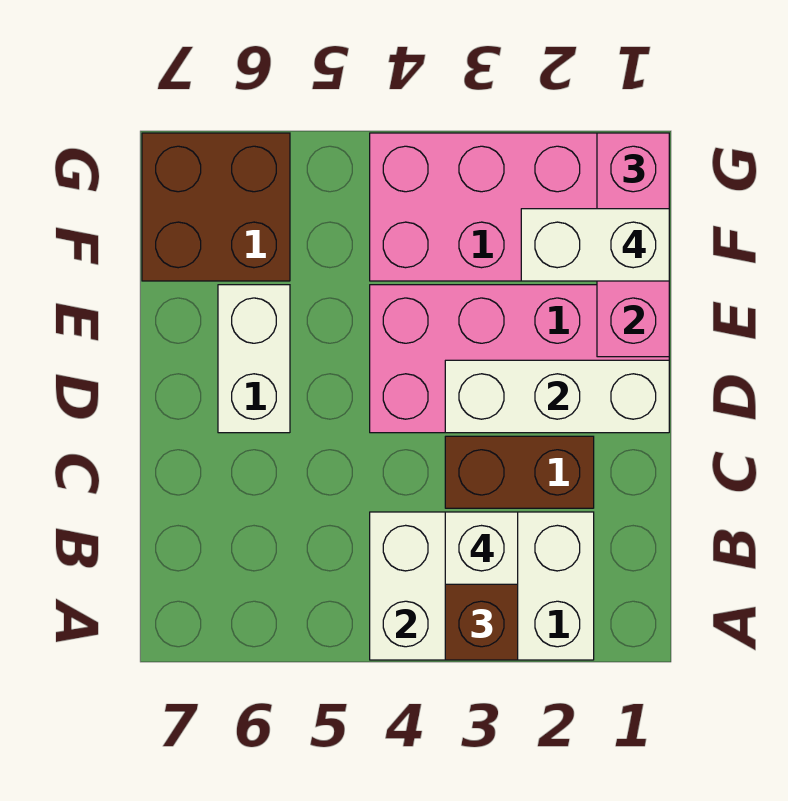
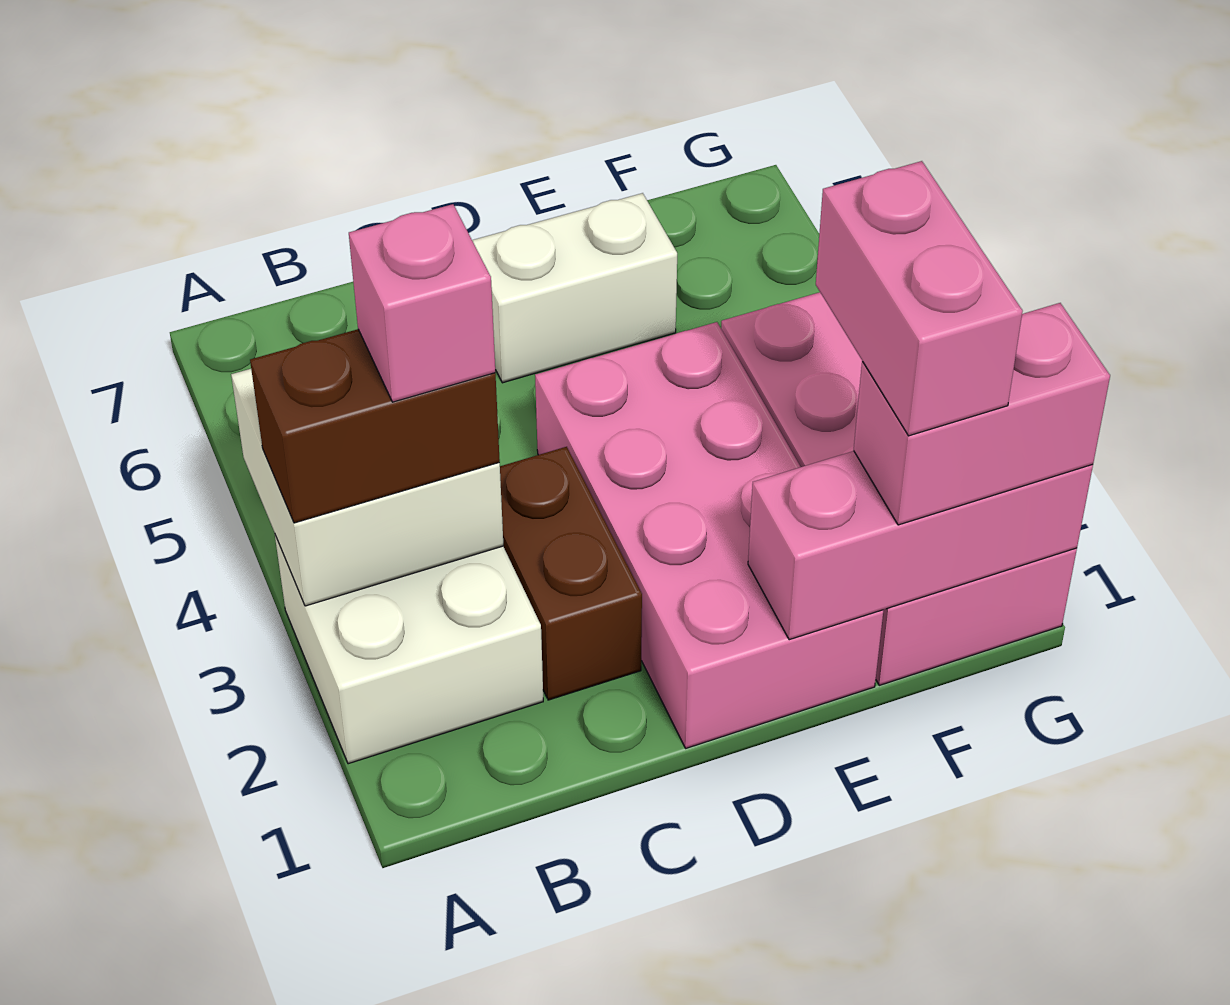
white brick B3 level 4 -> pink brick B3 level 4
white brick D1:D3 level 2 -> none
white brick F1:F2 level 4 -> pink brick F1:F2 level 4
brown brick F6:G7 level 1 -> none

